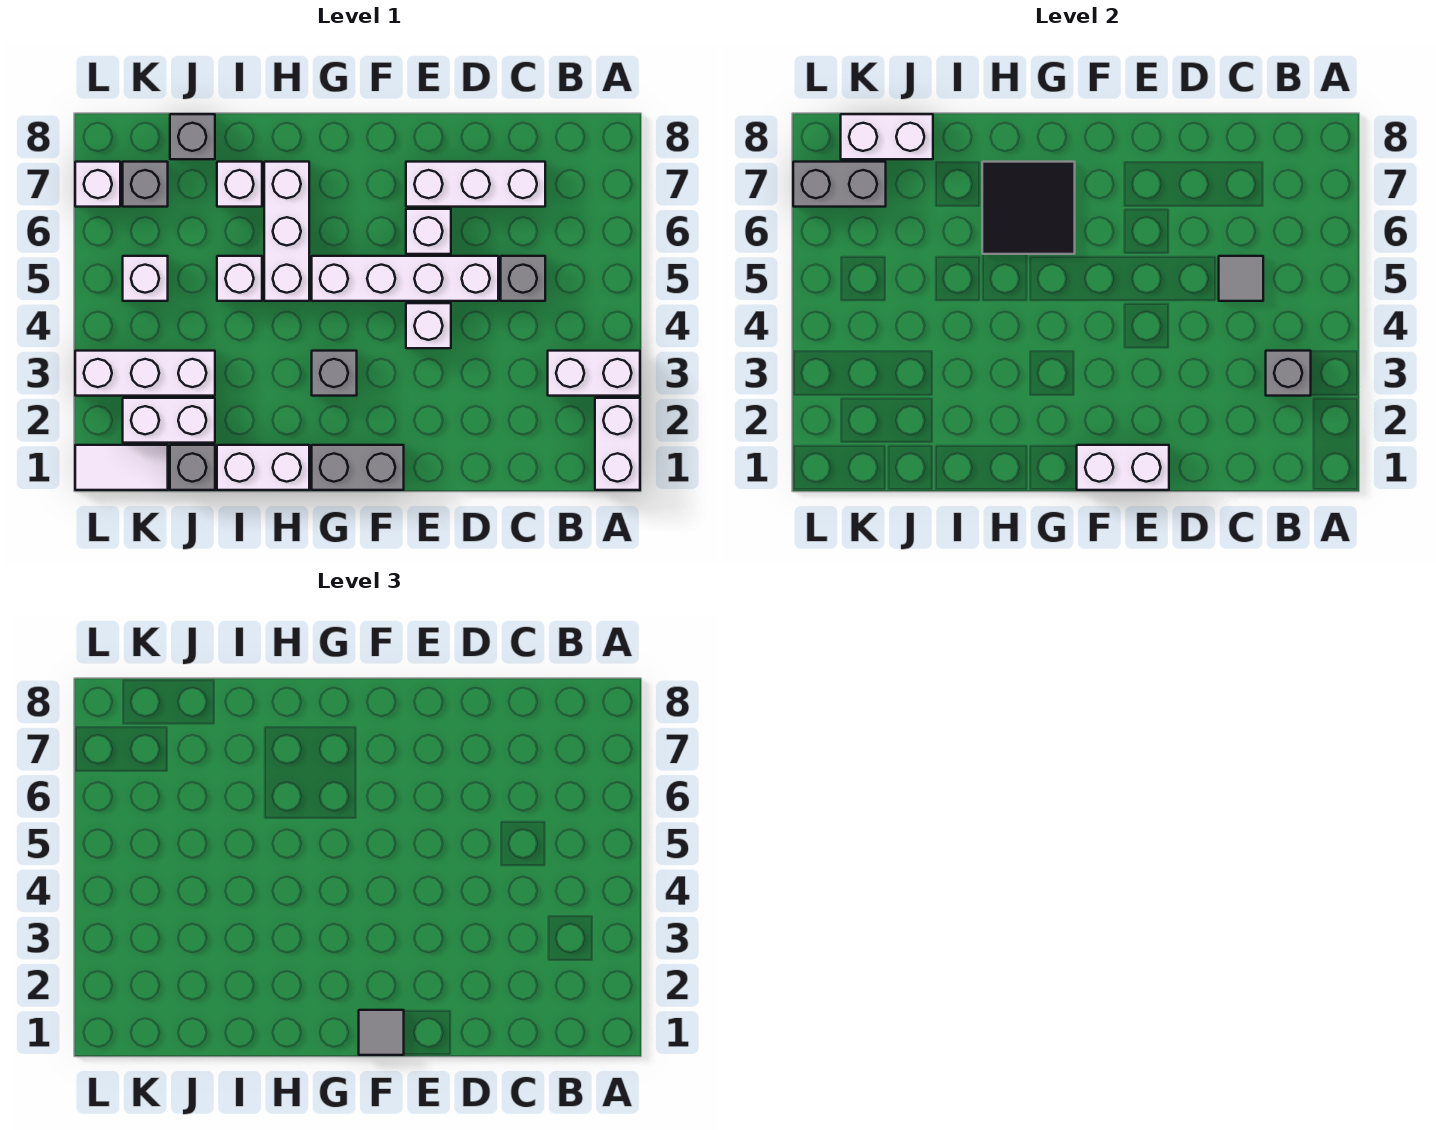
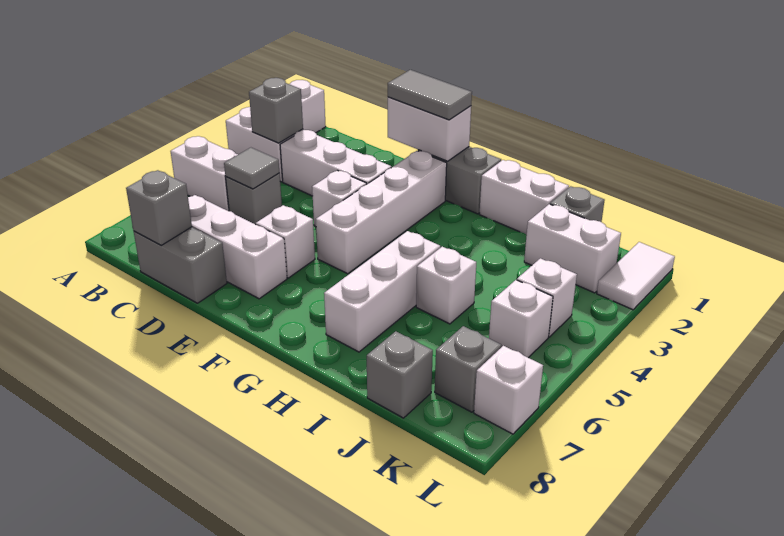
white brick D5:G5 level 1 -> white brick F2:F5 level 1
grey tile F1 level 3 -> grey tile E1:F1 level 3
grey brick G3 level 1 -> grey brick C8 level 2
black tile G6:H7 level 2 -> none
white brick I7 level 1 -> white brick K4 level 1
white brick J3:L3 level 1 -> white brick C3:E3 level 1
white brick J8:K8 level 2 -> white brick A5:B5 level 1
white tile K1:L1 level 1 -> white tile L1:L2 level 1
grey brick K7:L7 level 2 -> grey brick C8:D8 level 1

